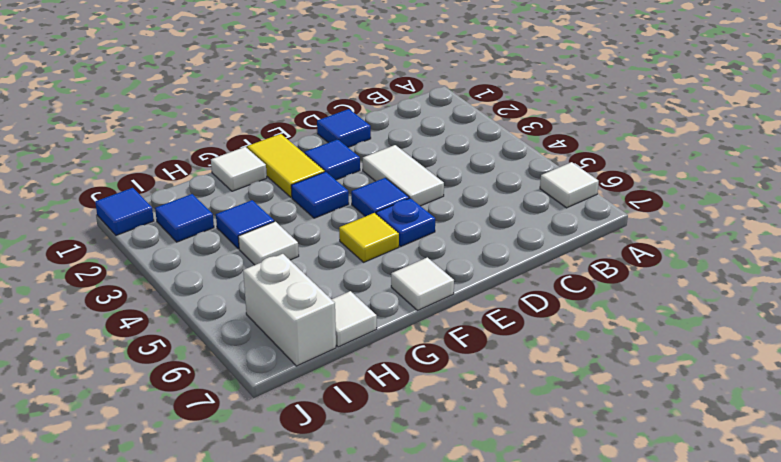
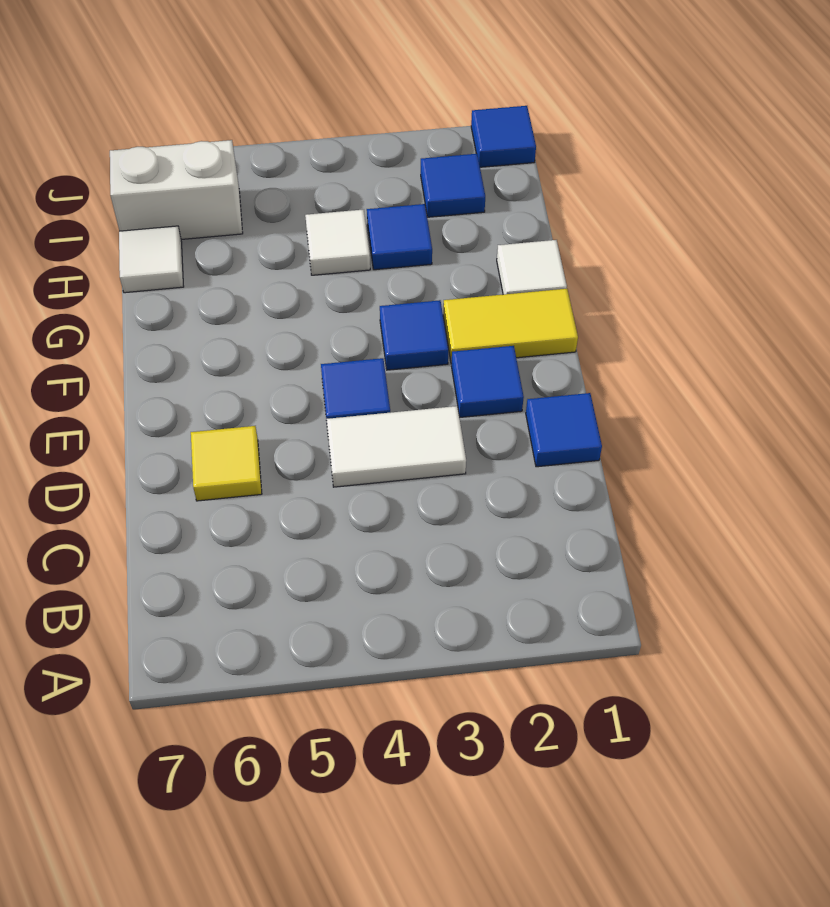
white tile A6 level 1 -> none
blue plate E5 level 1 -> none
yellow tile F5 level 1 -> yellow tile D6 level 1
white tile F7 level 1 -> none

